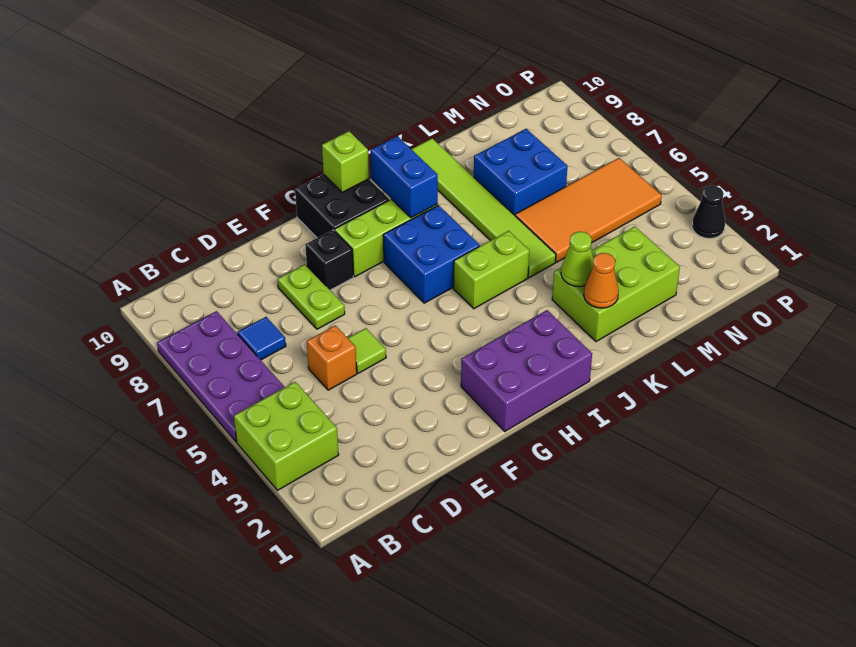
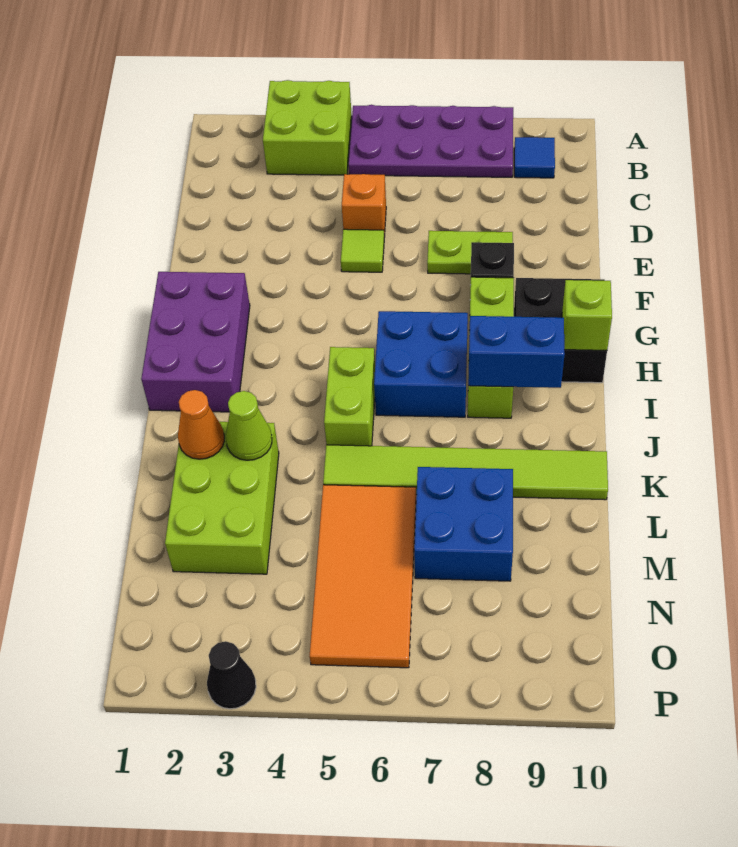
blue tile C7 level 1 -> blue tile B9 level 1

